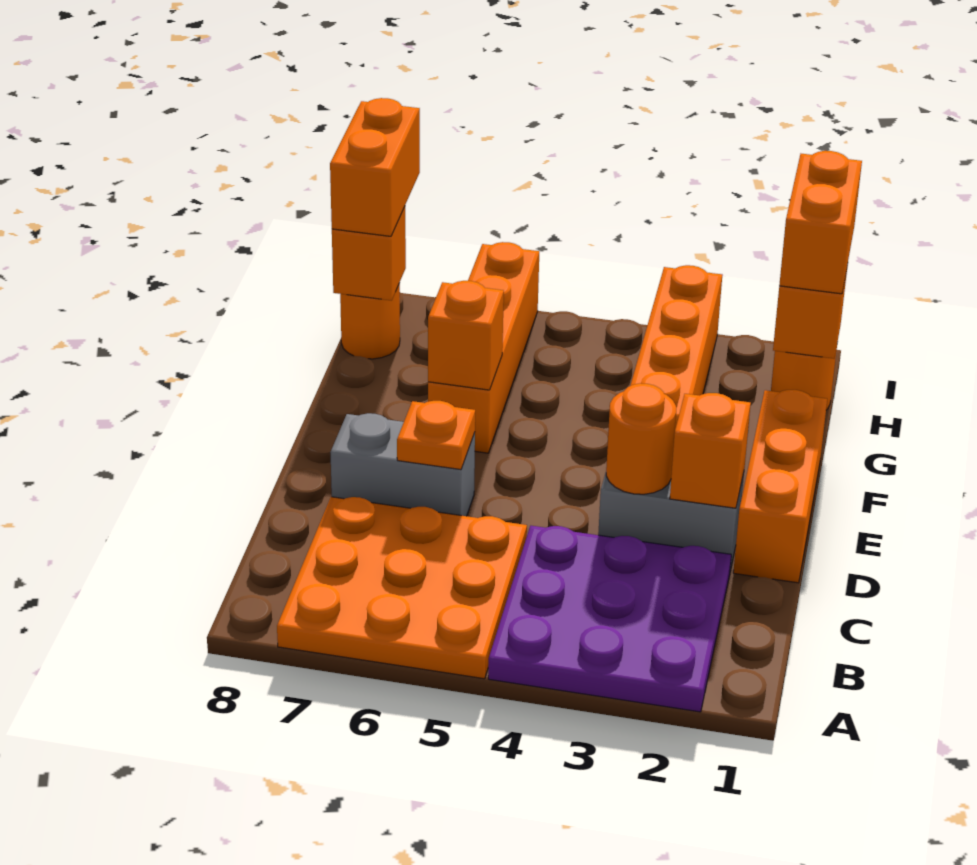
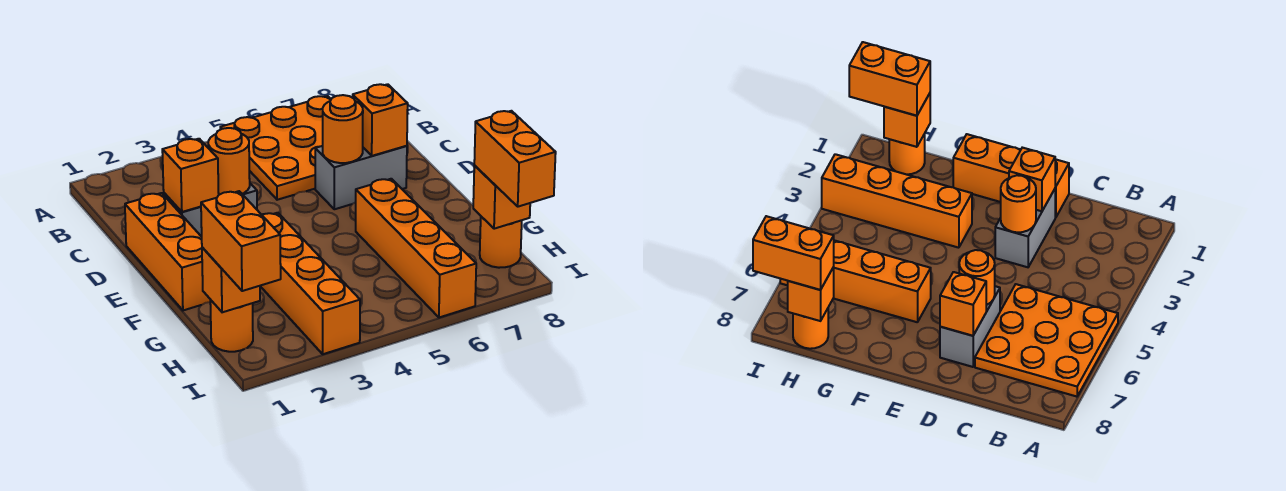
purple plate A2:C4 level 1 -> none
orange plate D6 level 2 -> orange round brick D6 level 2
orange brick F6 level 2 -> orange brick D7 level 2

